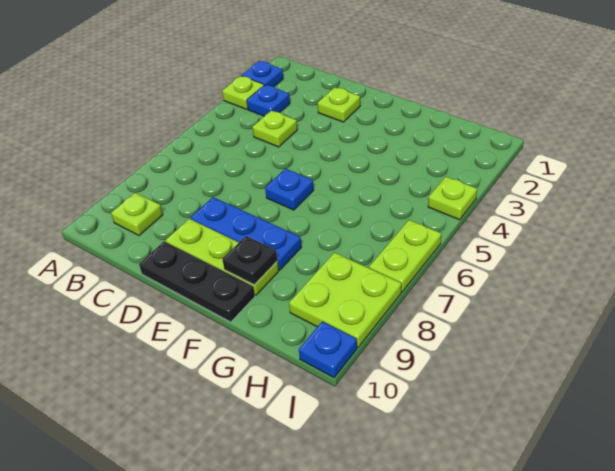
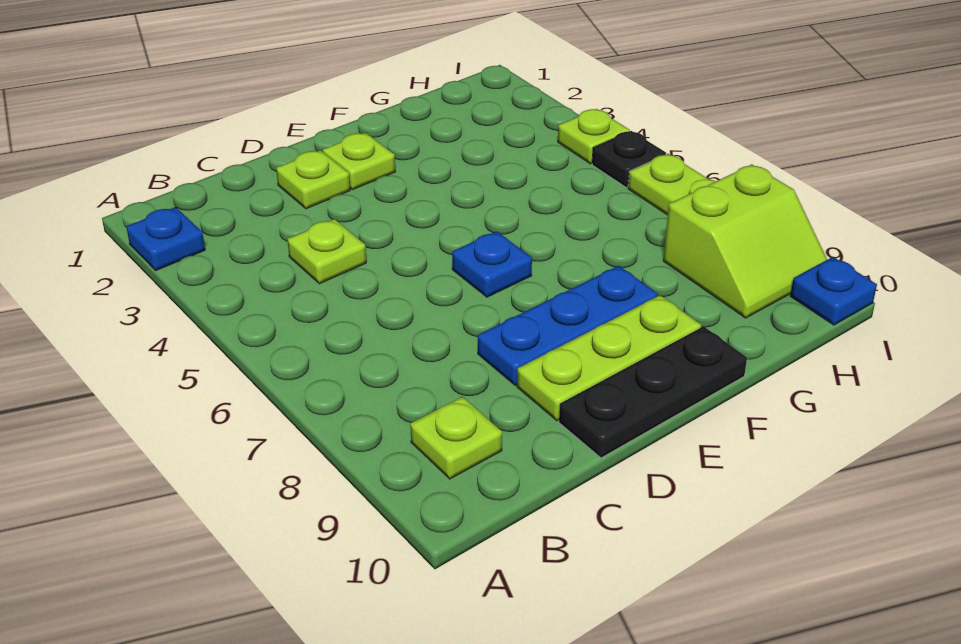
lime plate A3 level 1 -> lime plate E2 level 1
blue plate B3 level 1 -> none
black plate F9 level 2 -> black plate I5 level 1
lime plate H8:I9 level 1 -> lime slope H8:I9 level 1 top 8

